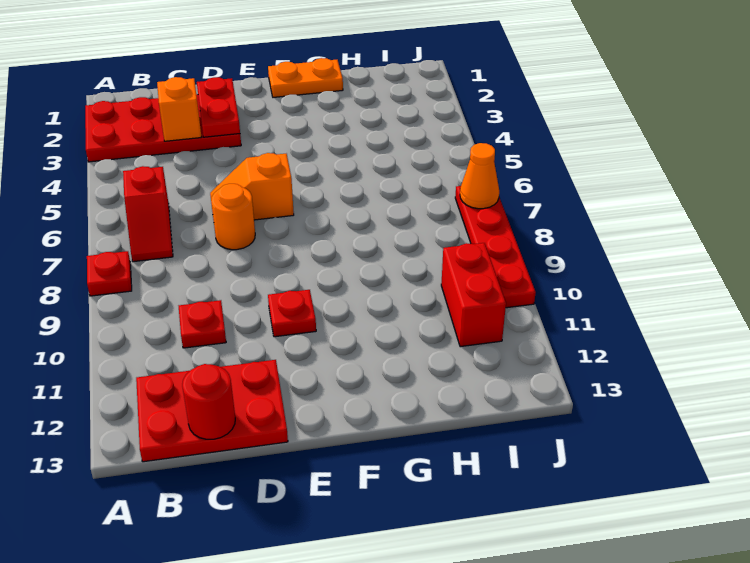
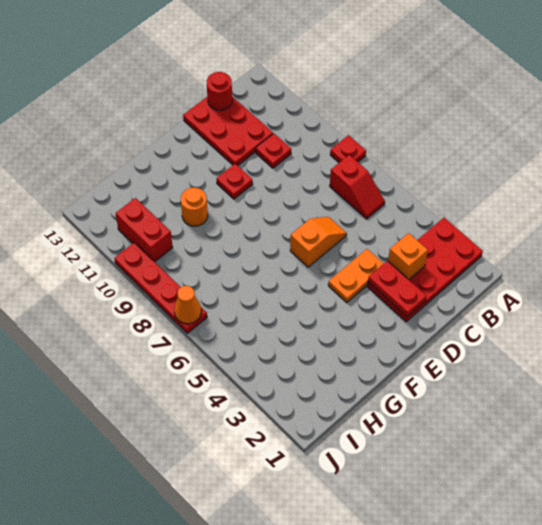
red slope B6:B7 level 1 top 6 -> red slope B6:B7 level 1 top 7
red plate B12:D13 level 1 -> red plate C11:D13 level 1
orange round brick D7 level 1 -> orange round brick G10 level 1
orange plate F1:G1 level 1 -> orange plate D4:E4 level 1

